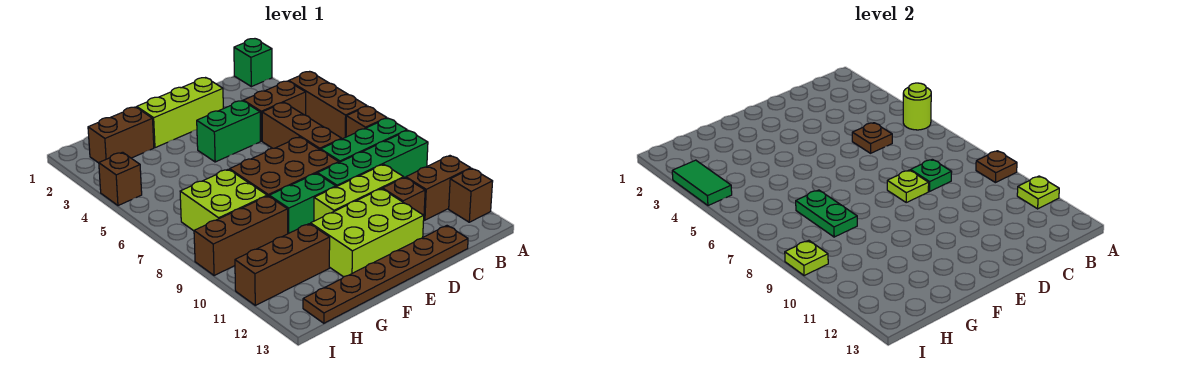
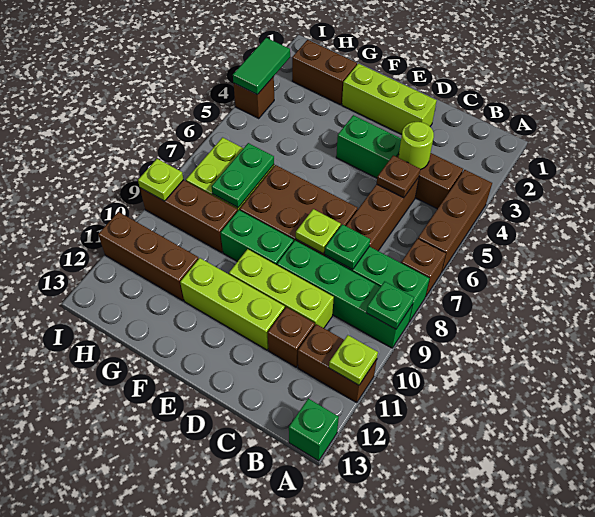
green brick A1 level 1 -> green brick A13 level 1
lime round brick A5 level 2 -> lime round brick C4 level 2
brown plate A9 level 2 -> green plate A9 level 2
brown brick A12 level 1 -> none
brown plate C13:H13 level 1 -> none
lime brick D11:F12 level 1 -> lime brick D11:F11 level 1

